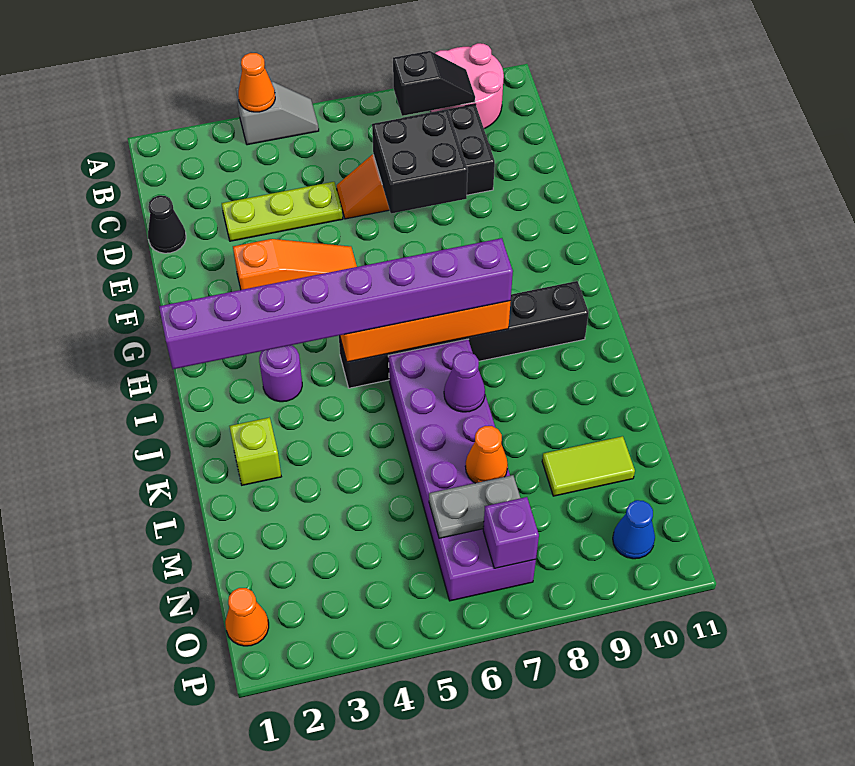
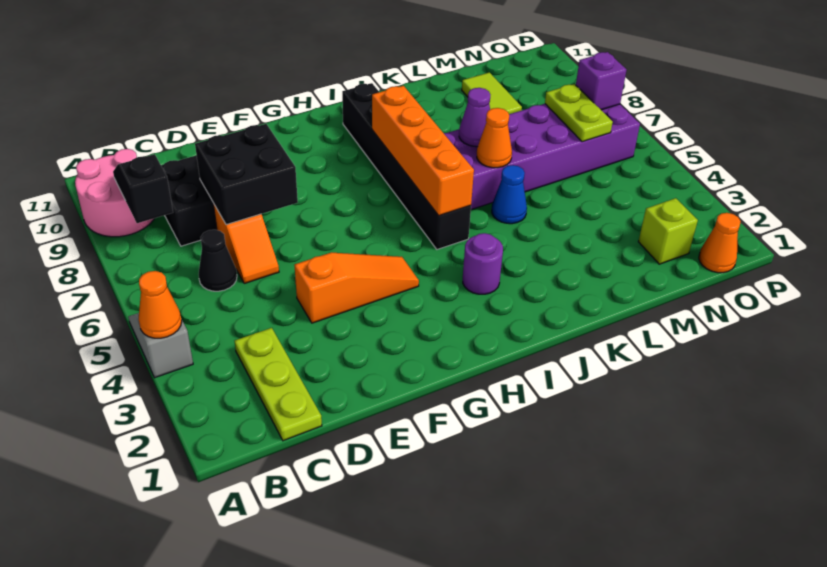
black cone D1 level 1 -> black cone C6 level 1
lime plate D3:D5 level 1 -> lime plate C1:C3 level 1
orange slope F3:F5 level 1 top 3 -> orange slope E4:G4 level 1 top E
purple brick I1:I8 level 3 -> none
lime brick K2 level 1 -> lime brick N2 level 1
orange cone M7 level 2 -> orange cone K6 level 2
grey plate N6:N7 level 2 -> lime plate N6:N7 level 2
blue cone O10 level 1 -> blue cone K5 level 1

